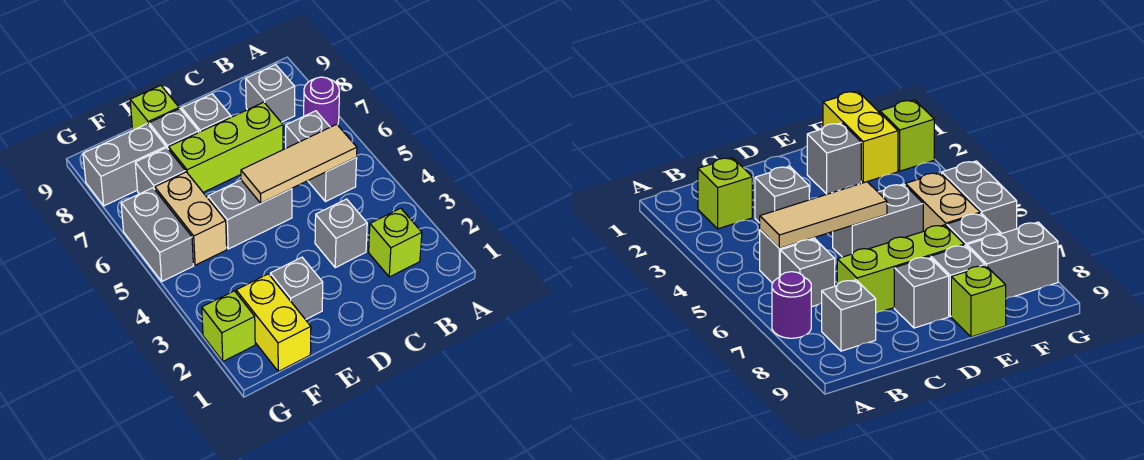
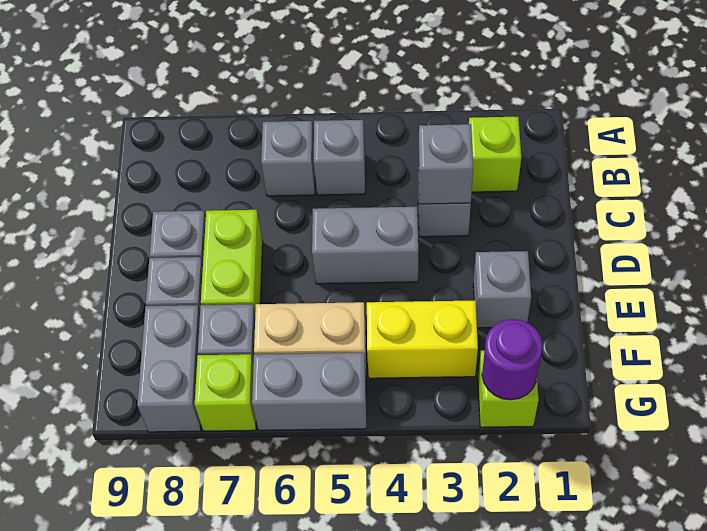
purple round brick A7 level 1 -> purple round brick G2 level 2
tan tile B5:D5 level 2 -> none
grey brick B8 level 1 -> grey brick C3 level 2
lime brick C7:E7 level 1 -> lime brick D7:E7 level 1
grey brick D5:E5 level 1 -> grey brick D4:D5 level 1
lime brick E9 level 1 -> lime brick G7 level 1
yellow brick F1:F2 level 1 -> yellow brick F3:F4 level 1

